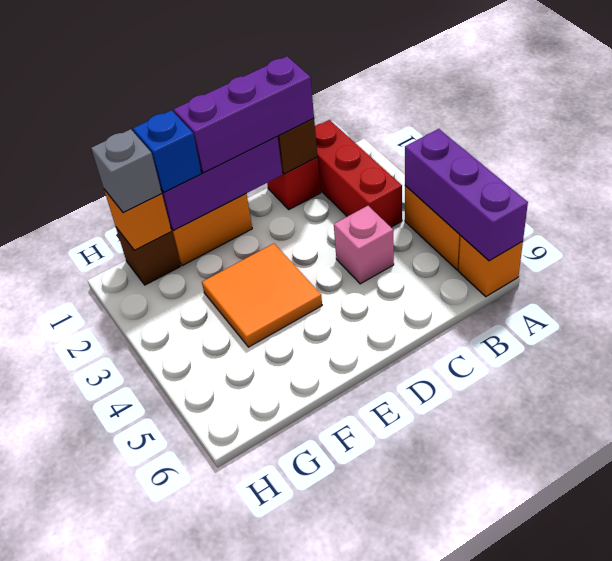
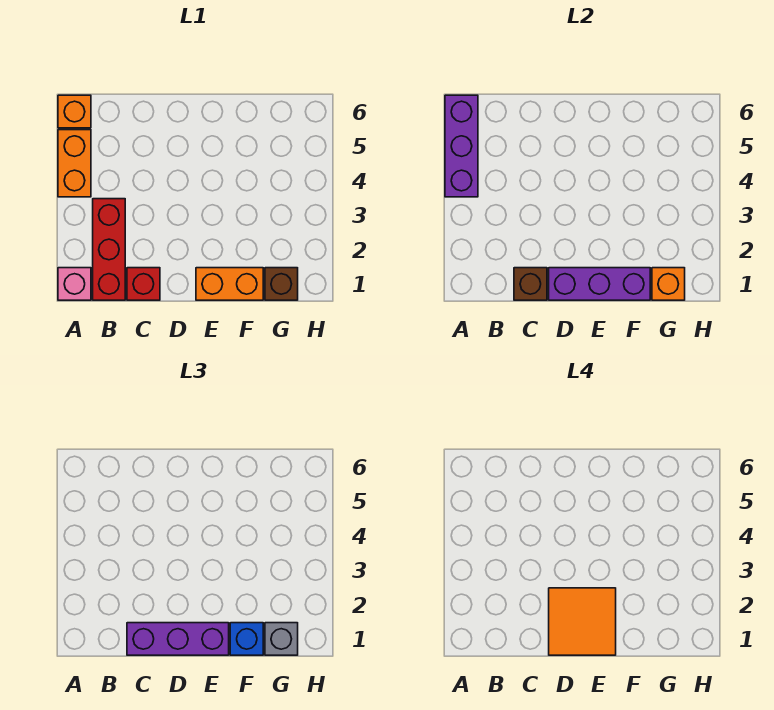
pink brick C4 level 1 -> pink brick A1 level 1
orange tile E3:F4 level 1 -> orange tile D1:E2 level 4

